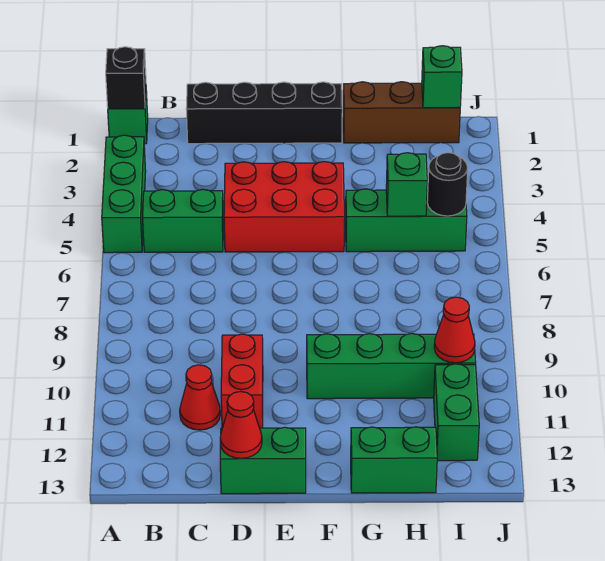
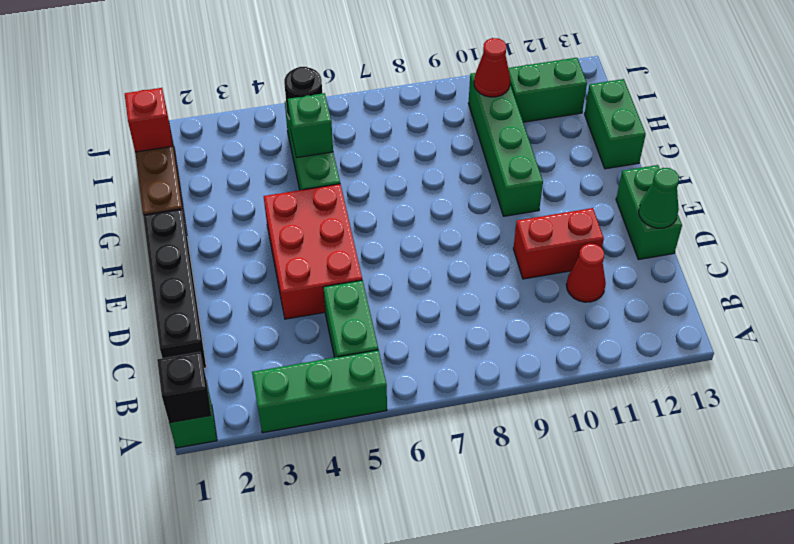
red cone D13 level 2 -> green cone D13 level 2
green brick I1 level 2 -> red brick I1 level 2

